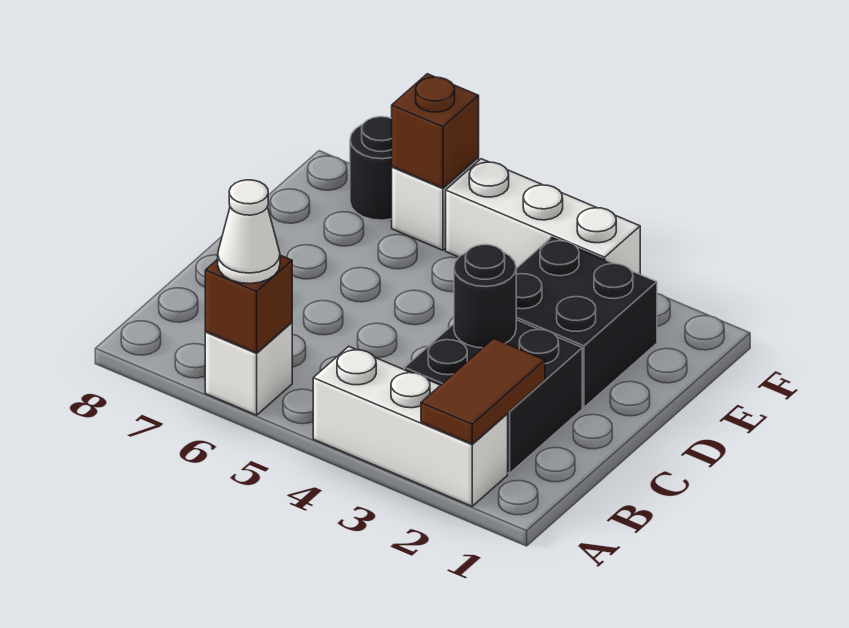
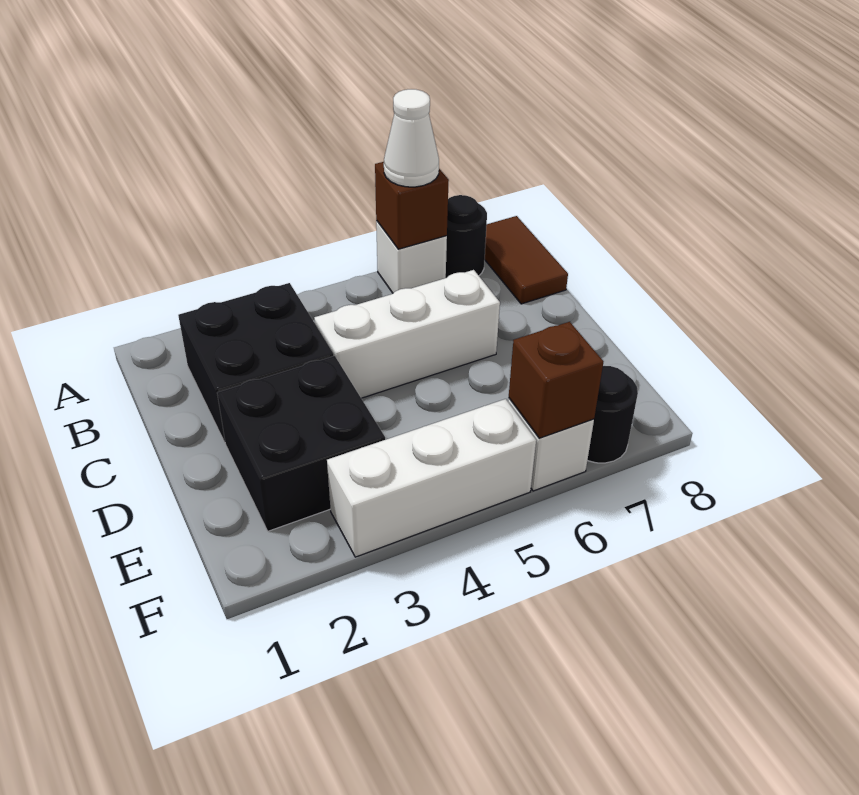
white brick A2:A4 level 1 -> white brick C4:C6 level 1
brown tile A2:B2 level 2 -> brown tile A8:B8 level 1
black round brick C3 level 2 -> black round brick A7 level 1

